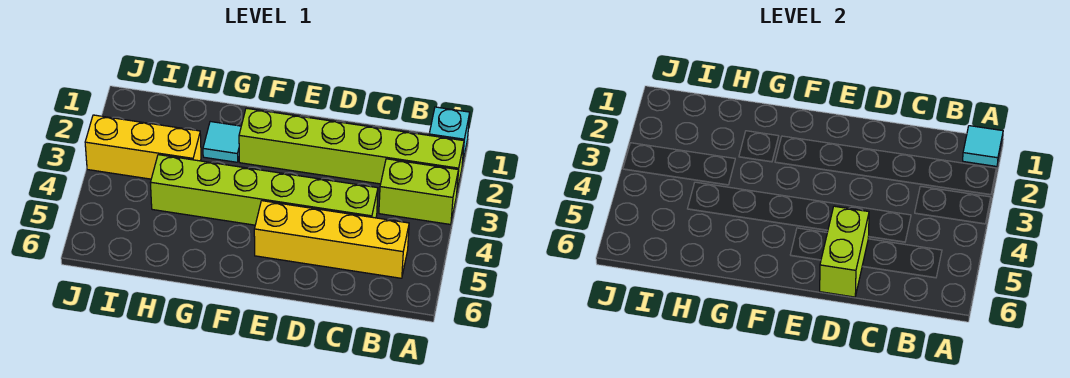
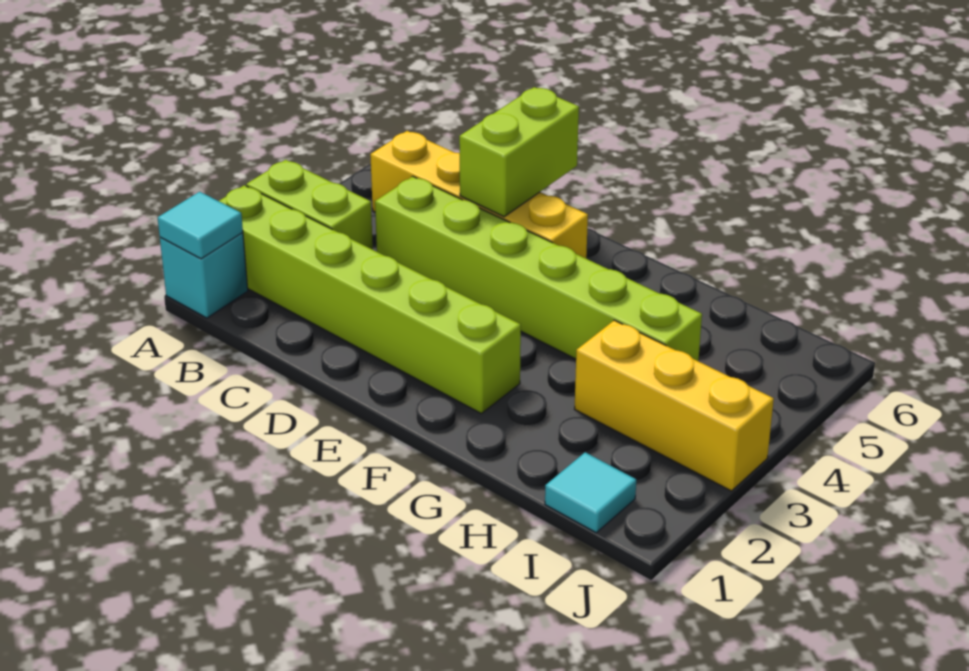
cyan tile G2 level 1 -> cyan tile I1 level 1

